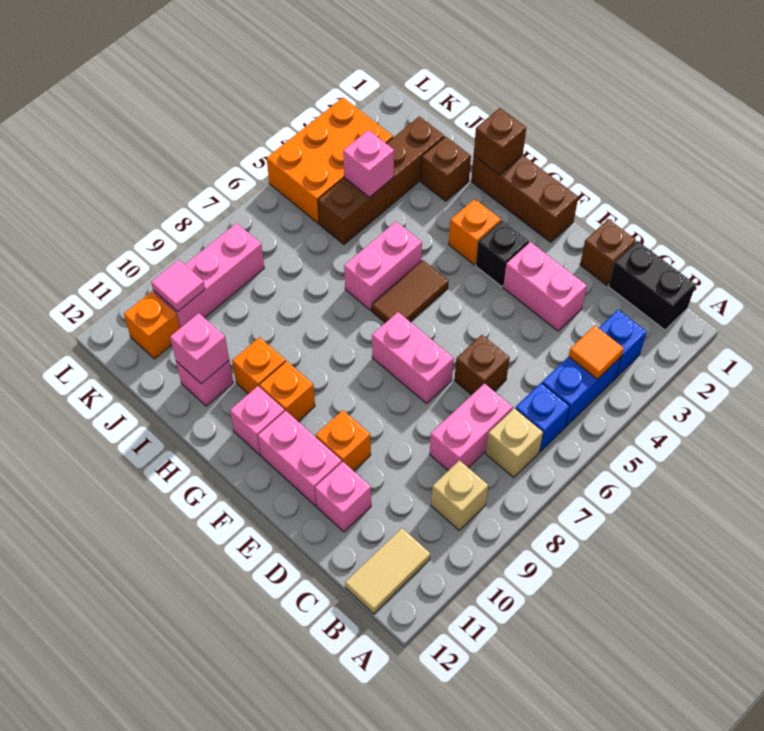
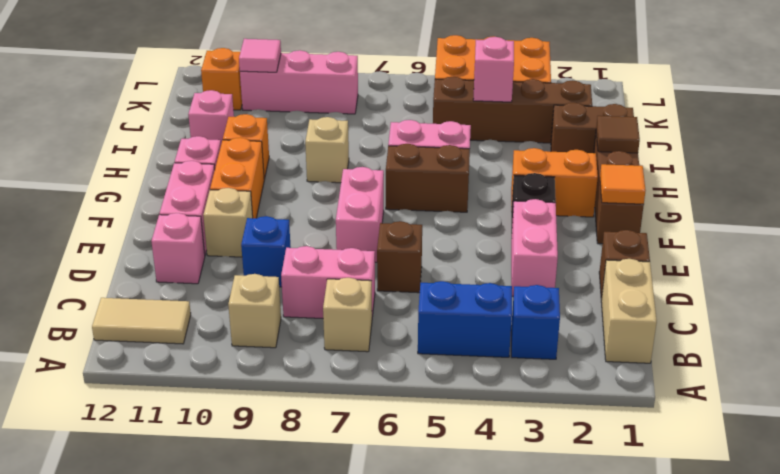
black brick B1:C1 level 1 -> tan brick B1:C1 level 1
orange tile B4 level 2 -> orange tile F1 level 2
blue brick B6 level 1 -> blue brick D9 level 1
orange brick E10 level 1 -> tan brick E10 level 1
orange brick G3 level 1 -> orange brick G2:G3 level 1
brown tile G5:G6 level 1 -> brown brick G5:G6 level 1
orange brick G10 level 1 -> orange brick F10:G10 level 1
brown brick H1 level 2 -> brown tile H1 level 2
none -> tan brick H8 level 1
brown brick I2 level 1 -> brown brick I1:I2 level 1
pink brick I11 level 2 -> none

